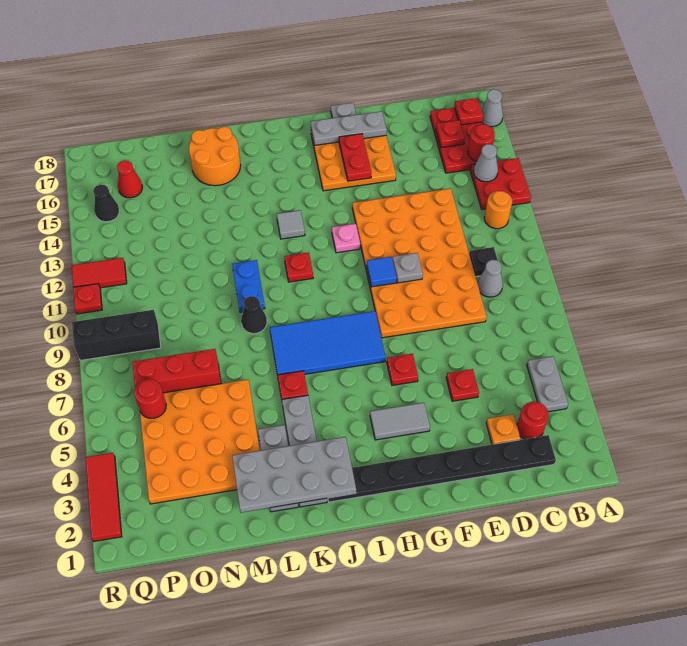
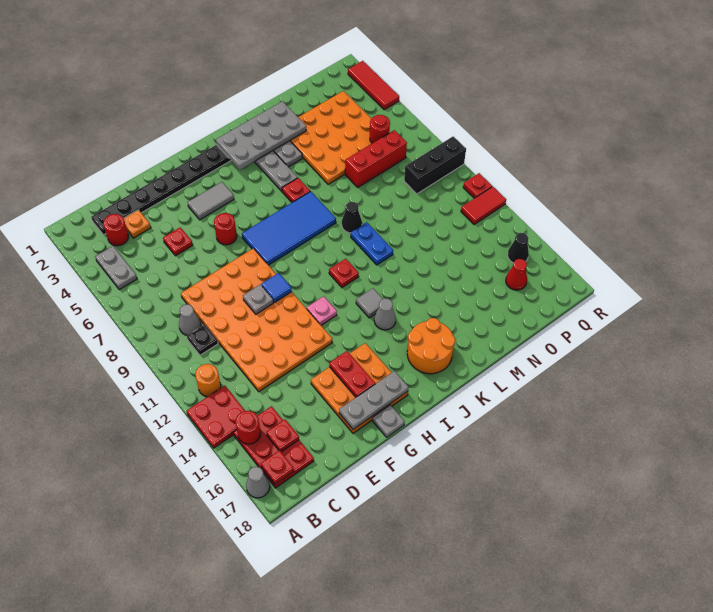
grey cone B14 level 2 -> grey cone J14 level 1
red plate G6 level 1 -> red round brick G6 level 1
orange round brick L16:M17 level 1 -> orange round brick J16:K17 level 1

